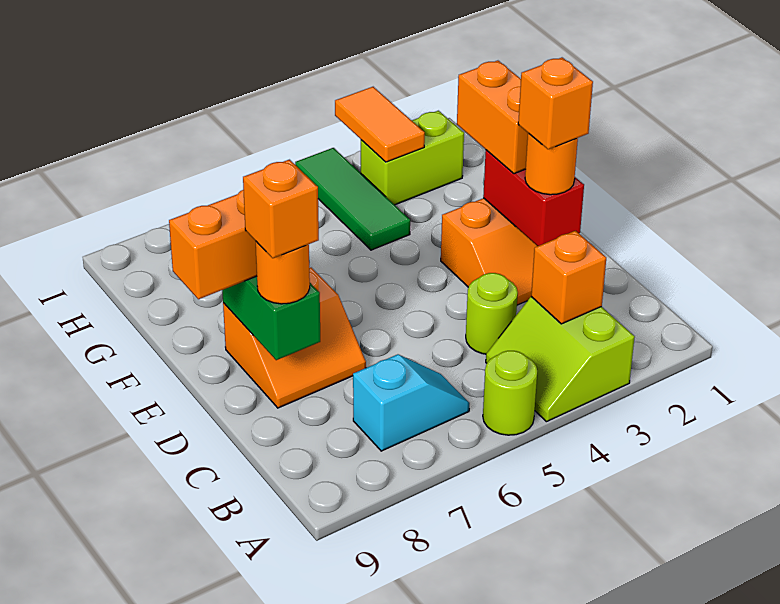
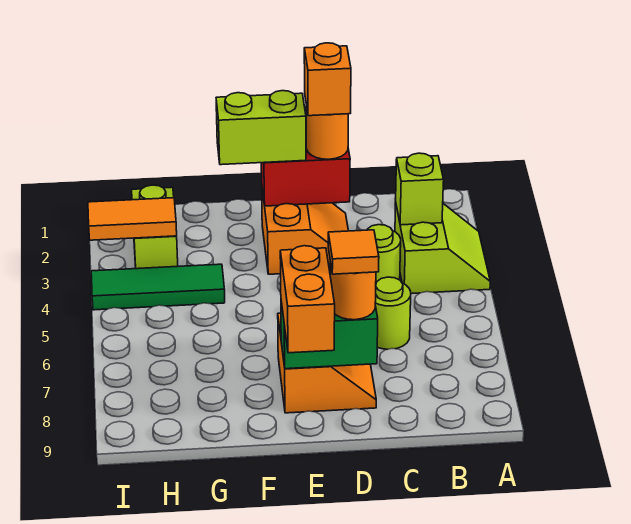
lime slope A3:B4 level 1 top 3 -> lime slope A3:B4 level 1 top B
lime round brick A5 level 1 -> lime round brick C6 level 1
orange brick B3 level 2 -> lime brick B3 level 2
cyan slope B6:B7 level 1 top 7 -> none
orange brick D8 level 4 -> orange tile D8 level 4
orange brick E2:F2 level 3 -> lime brick E2:F2 level 3

